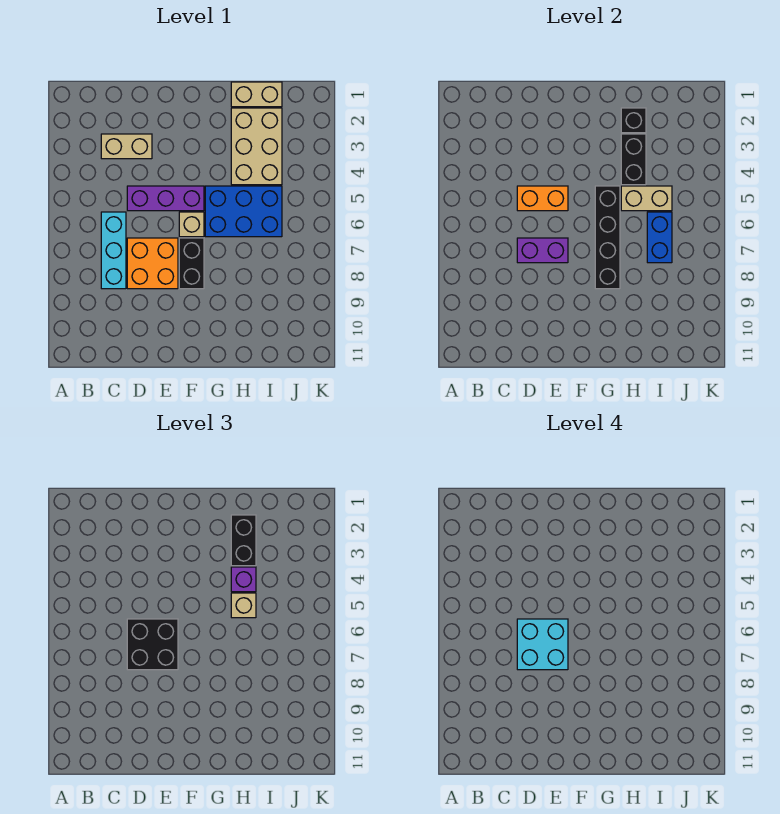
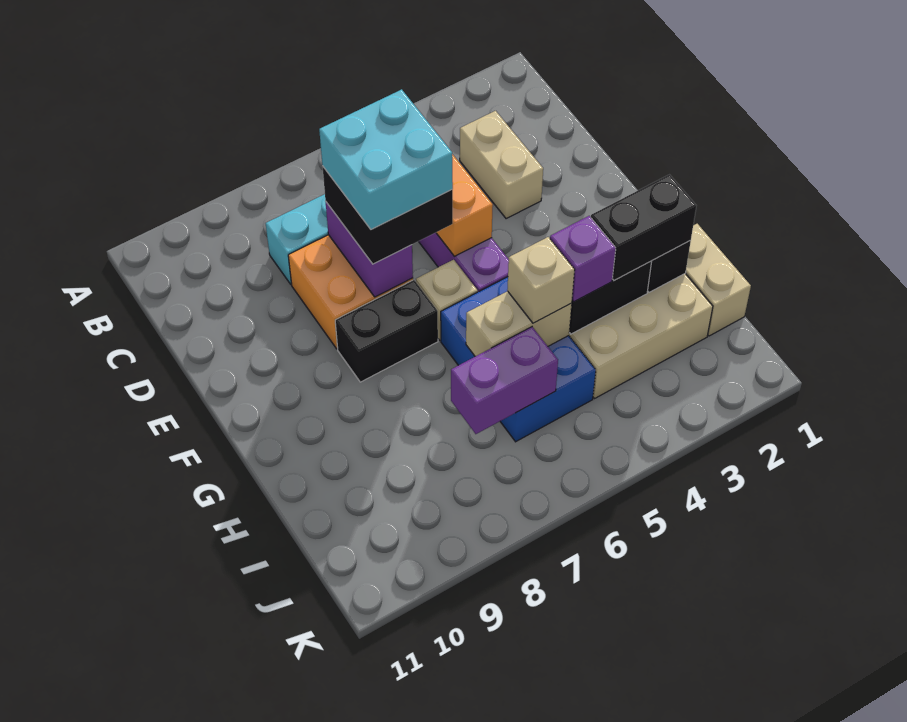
black brick G5:G8 level 2 -> none
tan brick H5:I5 level 2 -> tan brick H5:H6 level 2
blue brick I6:I7 level 2 -> purple brick I6:I7 level 2

